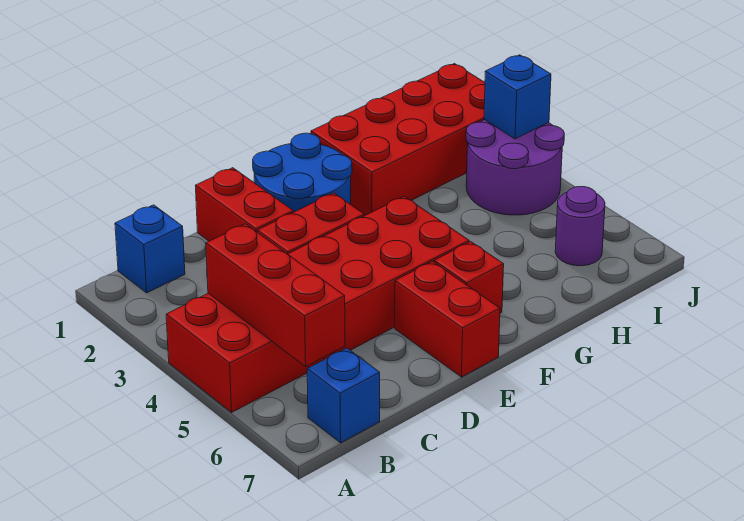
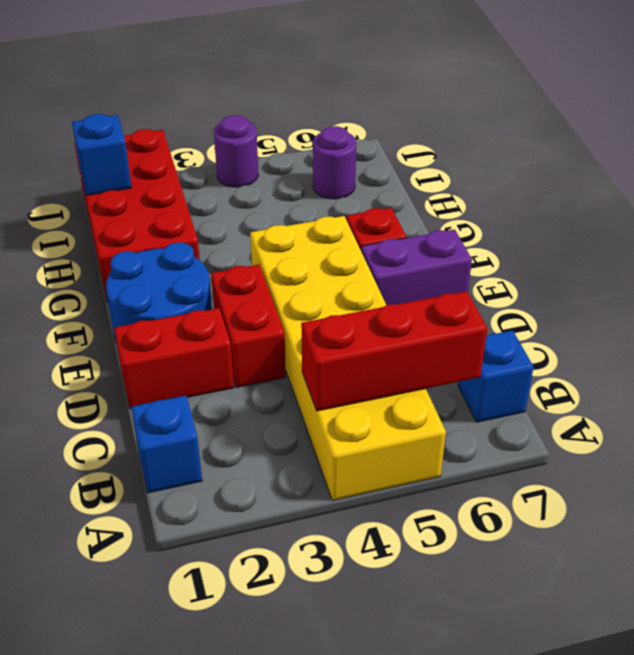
red brick A4:F5 level 1 -> yellow brick A4:F5 level 1
red brick E6:E7 level 1 -> purple brick E6:E7 level 1
purple round brick I3:J4 level 1 -> purple round brick J4 level 1
blue brick J3 level 2 -> blue brick I1 level 2

